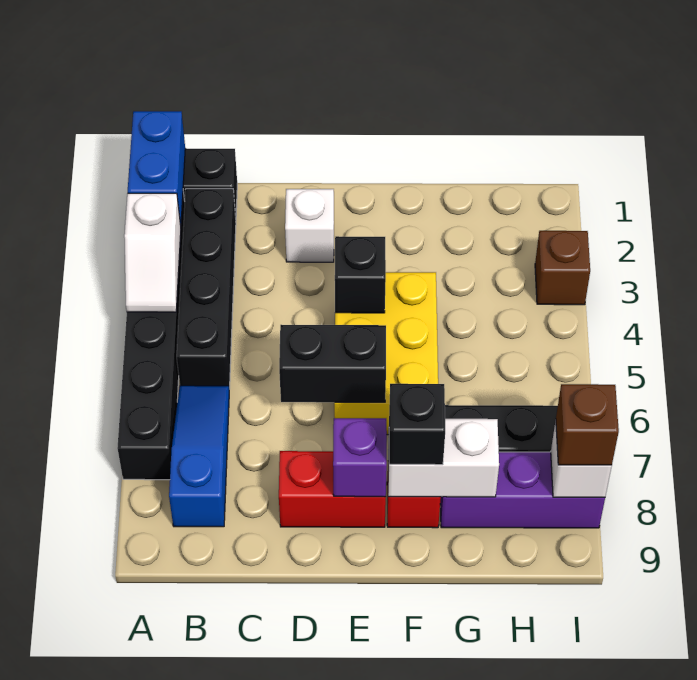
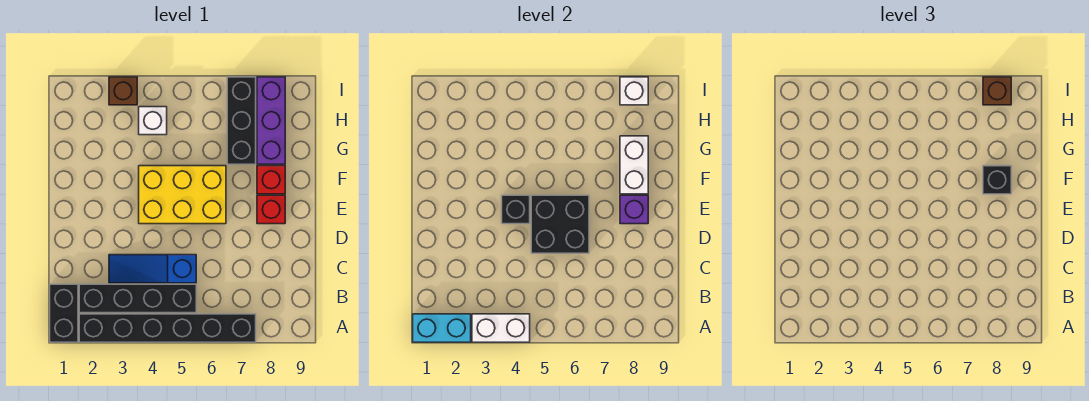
blue brick A1:A2 level 2 -> cyan brick A1:A2 level 2
white slope A3:A4 level 2 top 3 -> white brick A3:A4 level 2
blue slope B6:B8 level 1 top 8 -> blue slope C3:C5 level 1 top 5
white brick D2 level 1 -> white brick H4 level 1
black brick D6:E6 level 2 -> black brick D5:E6 level 2
red brick D8:E8 level 1 -> red brick E8 level 1

